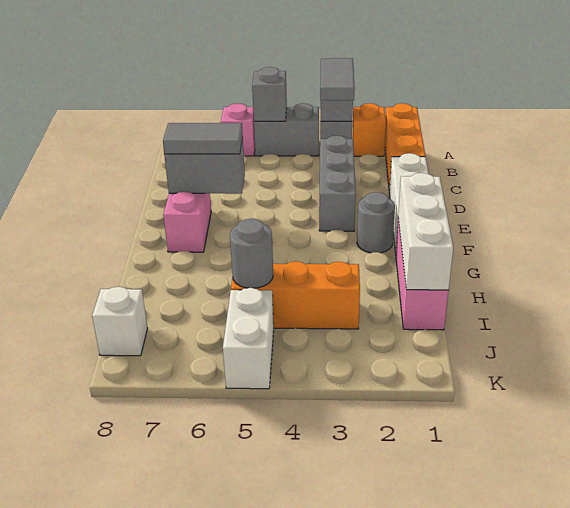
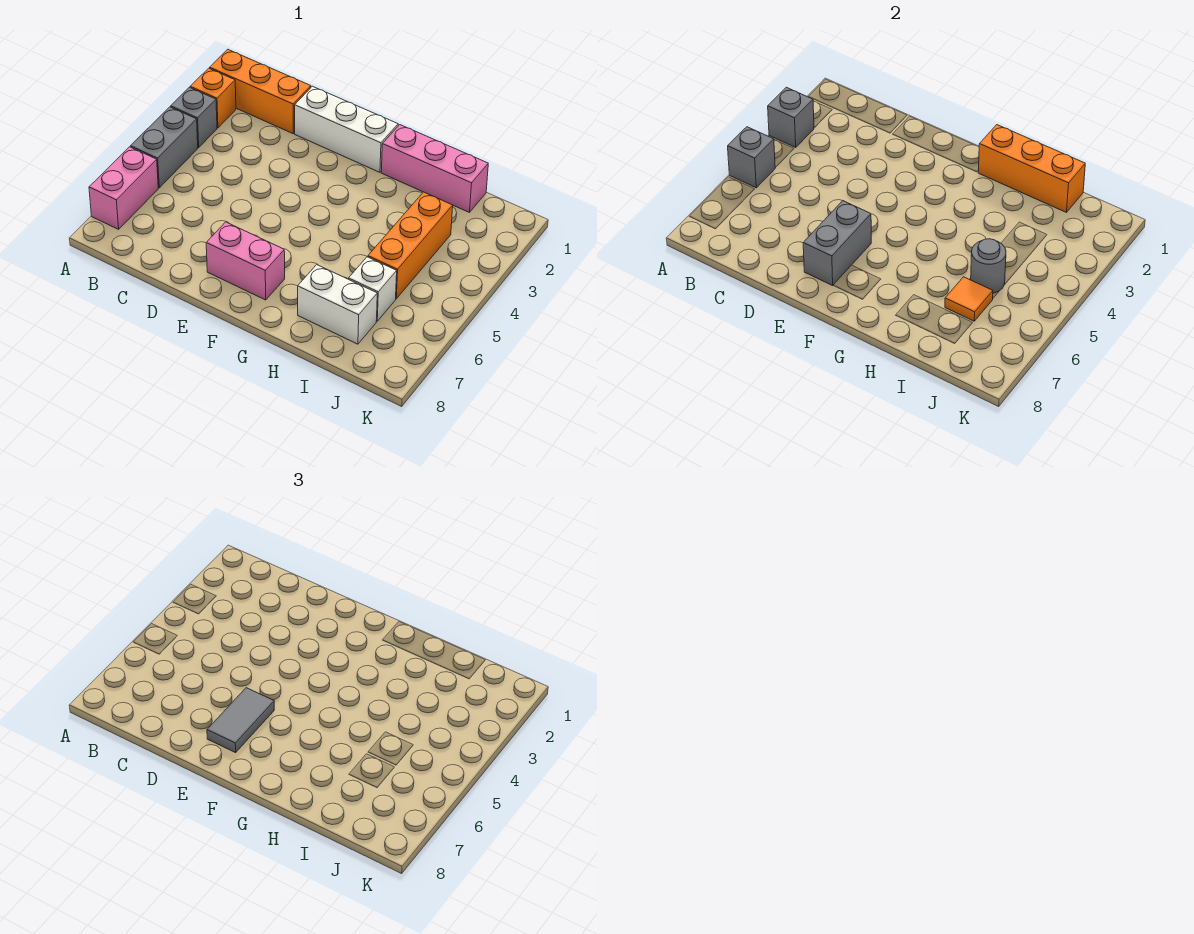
grey tile A3:B3 level 3 -> none
pink brick A6 level 1 -> pink brick A6:A7 level 1
grey brick C3:E3 level 1 -> none
grey round brick F2 level 1 -> none
white brick G1:I1 level 2 -> orange brick G1:I1 level 2
none -> orange tile I6 level 2
white brick J5:K5 level 1 -> white brick H7:I7 level 1
white brick J8 level 1 -> white brick I6 level 1

